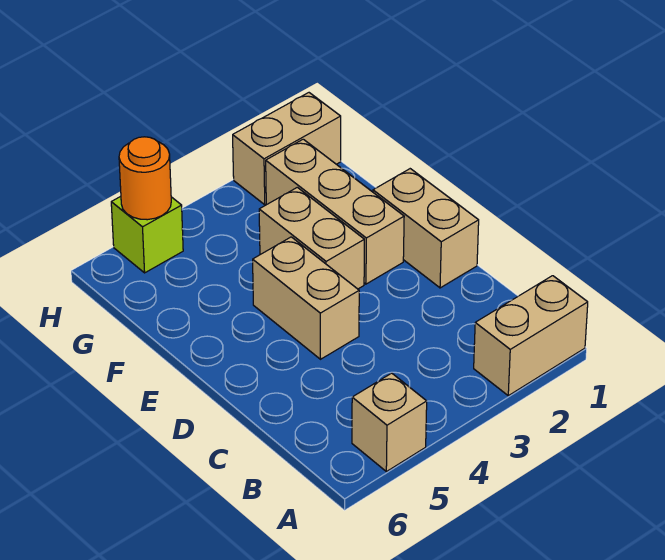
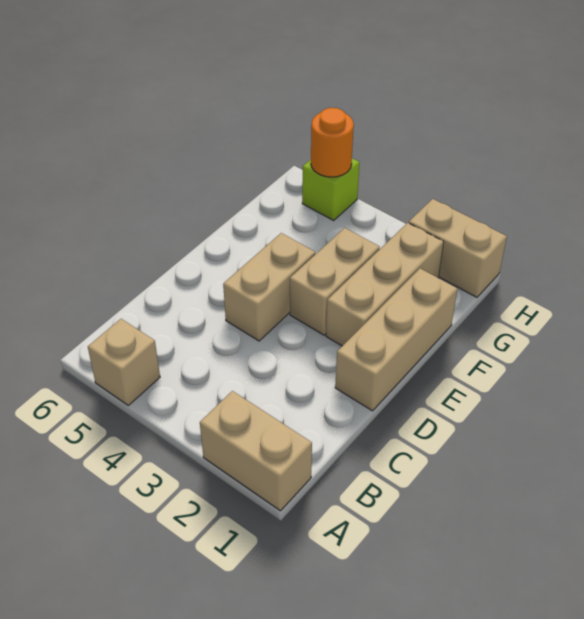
tan brick D1:E1 level 1 -> tan brick D1:F1 level 1

